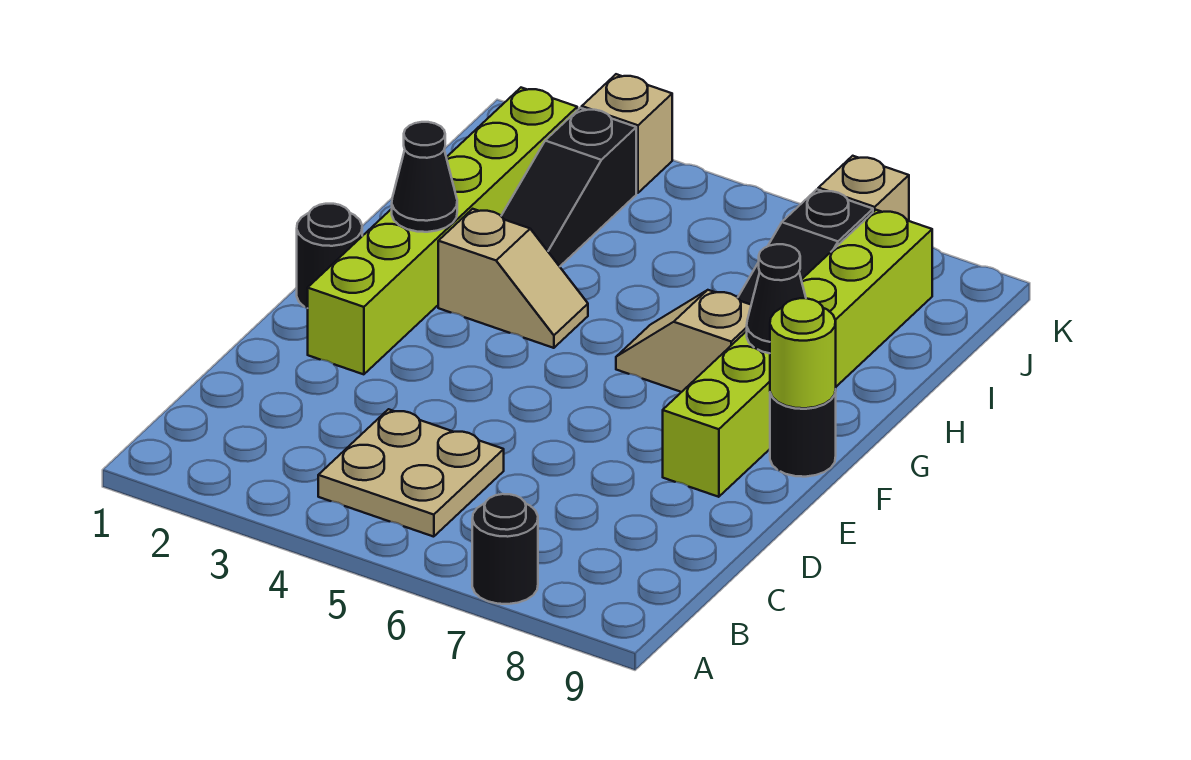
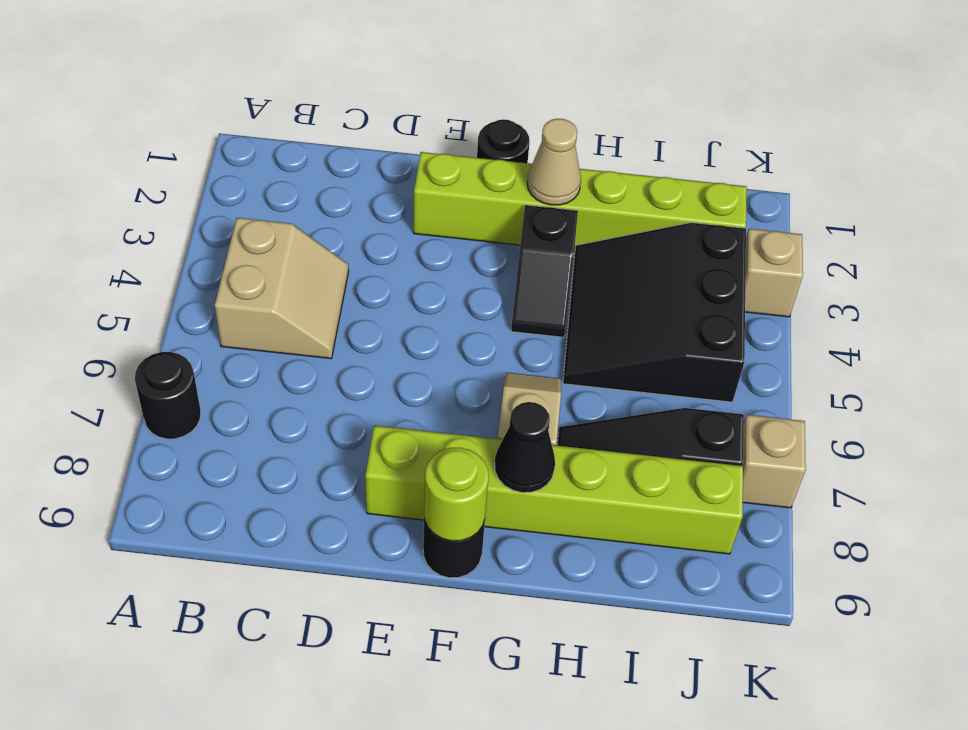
tan plate B4:C5 level 1 -> tan slope B4:C5 level 1 top B
black cone G2 level 2 -> tan cone G2 level 2
tan slope G3:G4 level 1 top 3 -> black slope G3:G4 level 1 top 3
black slope H3:J3 level 1 top J -> black slope H3:J5 level 1 top J

